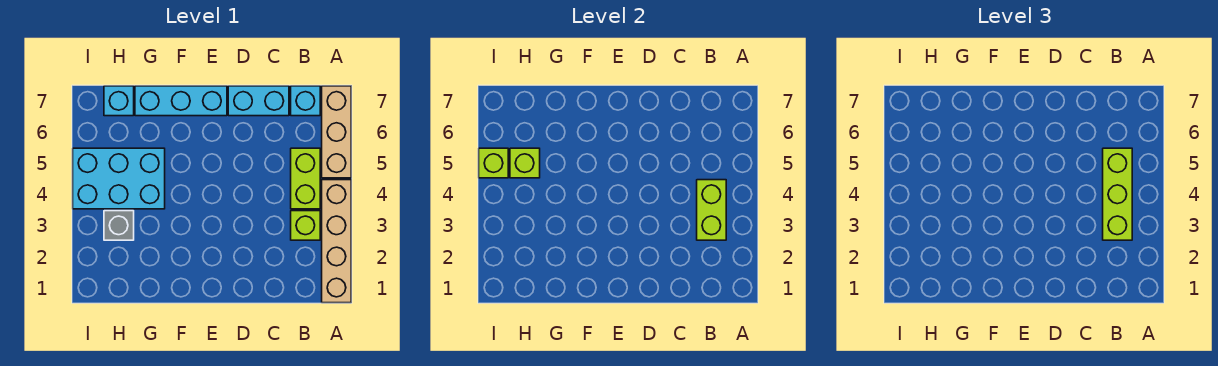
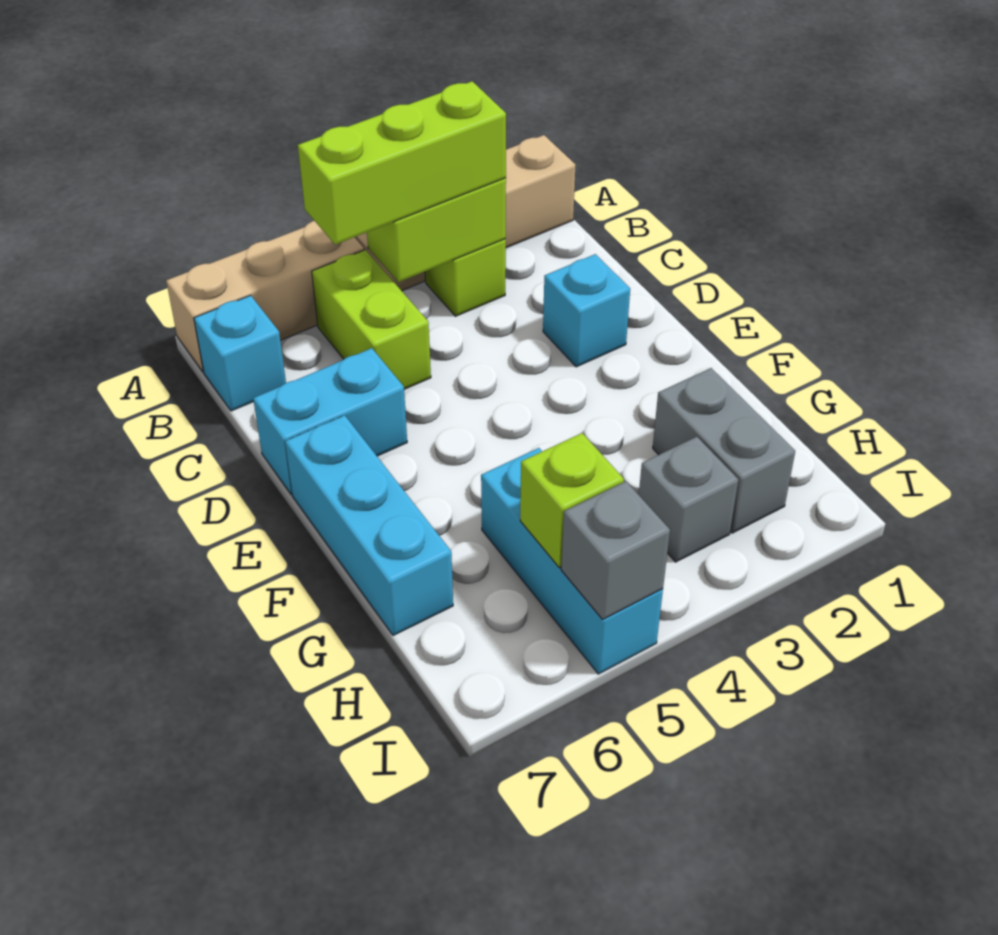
lime brick B4:B5 level 1 -> lime brick B5:C5 level 1
cyan brick C7:D7 level 1 -> cyan brick D6:D7 level 1
none -> grey brick G2:H2 level 1
cyan brick G4:I5 level 1 -> cyan brick G5:I5 level 1
cyan brick H7 level 1 -> cyan brick D2 level 1
lime brick I5 level 2 -> grey brick I5 level 2

